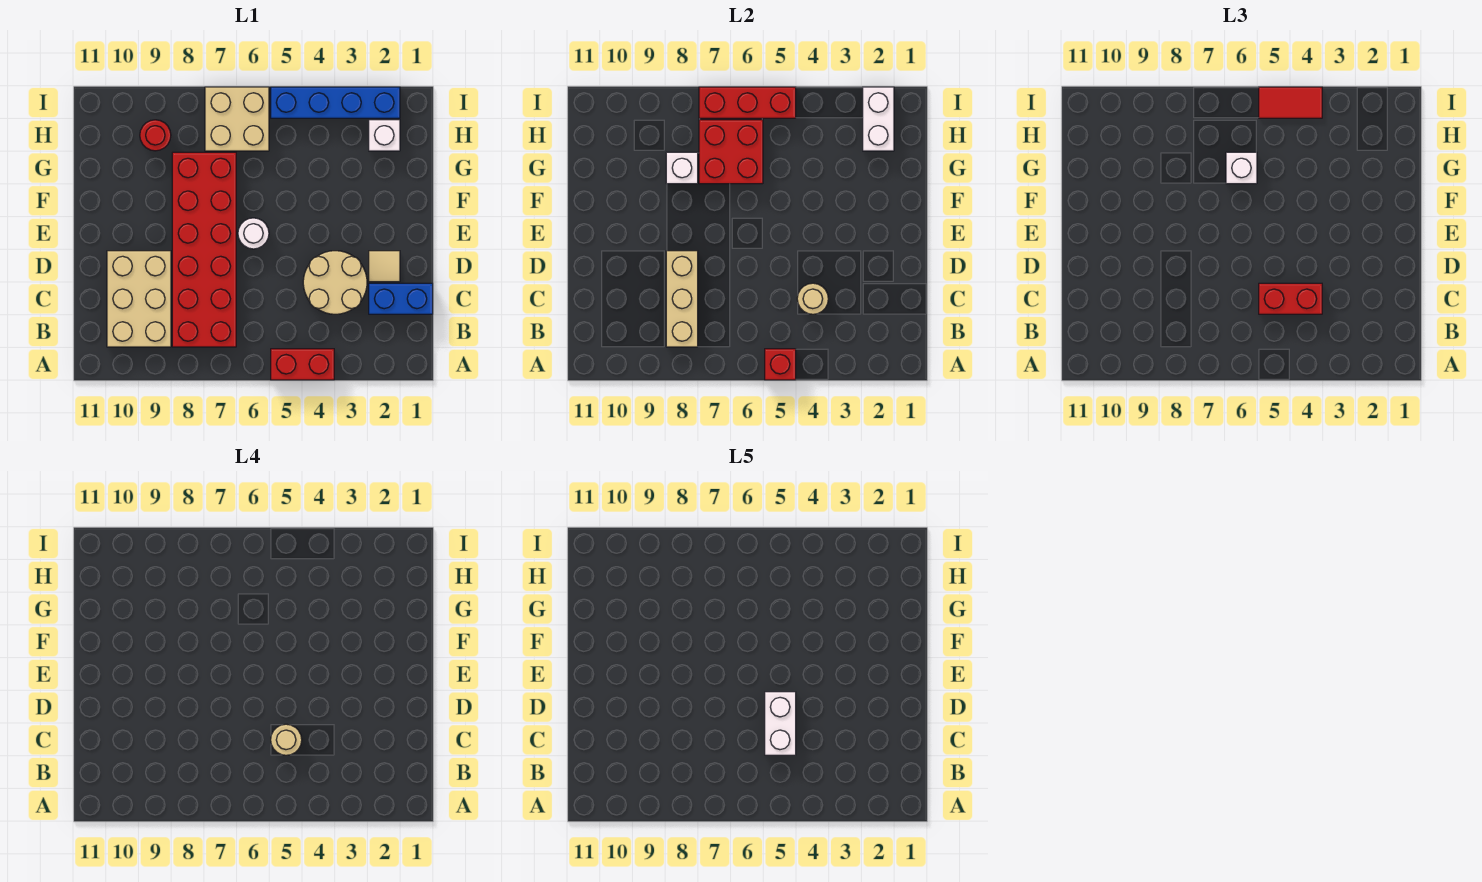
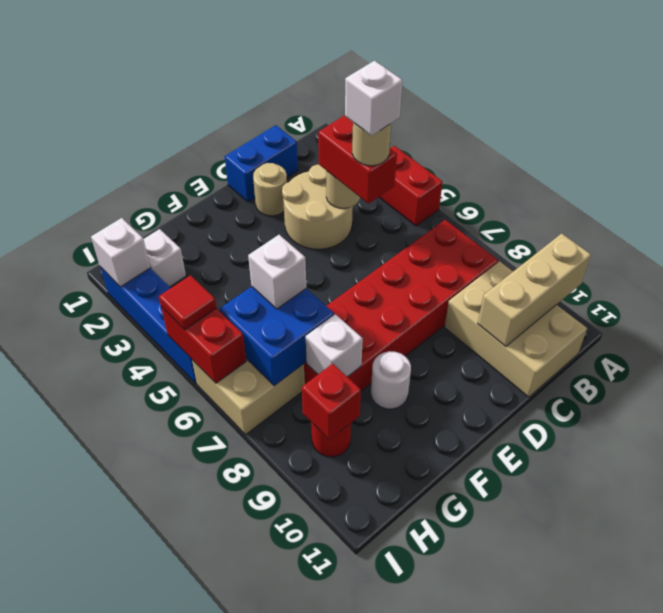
red brick A5 level 2 -> red brick H9 level 2
tan brick B8:D8 level 2 -> tan brick A10:C10 level 2
tan brick B9:D10 level 1 -> tan brick B9:C11 level 1
blue brick C1:C2 level 1 -> blue brick C1:D1 level 1
white brick C5:D5 level 5 -> white brick C5 level 5
tan tile D2 level 1 -> tan round brick D2 level 1
white round brick E6 level 1 -> white round brick F9 level 1
red brick G6:H7 level 2 -> blue brick G6:H7 level 2
white brick H2:I2 level 2 -> white brick I2 level 2
red tile I4:I5 level 3 -> red tile I5 level 3
red brick I5:I7 level 2 -> red brick I5:I6 level 2

